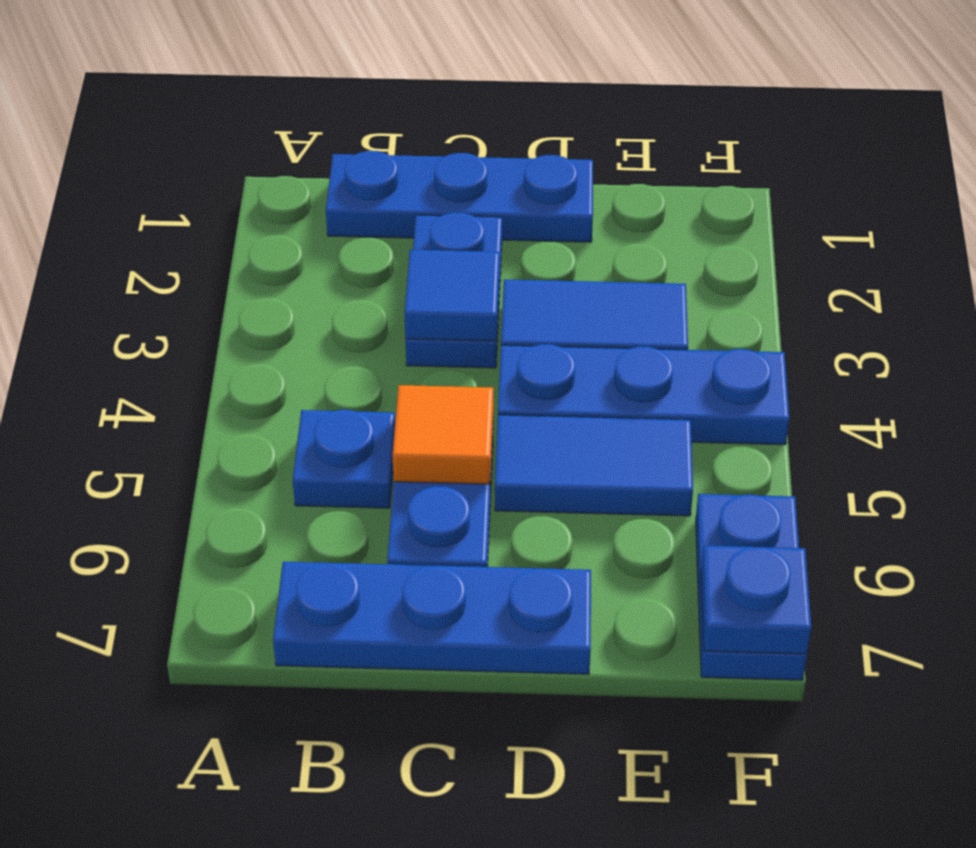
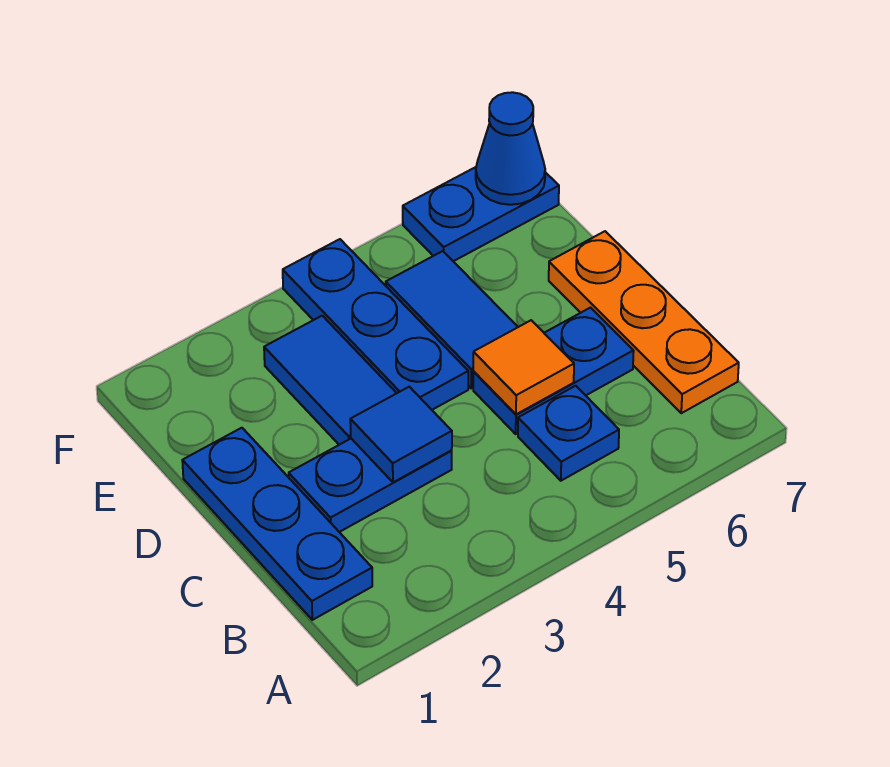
blue plate B7:D7 level 1 -> orange plate B7:D7 level 1
blue plate F7 level 2 -> blue cone F7 level 2

